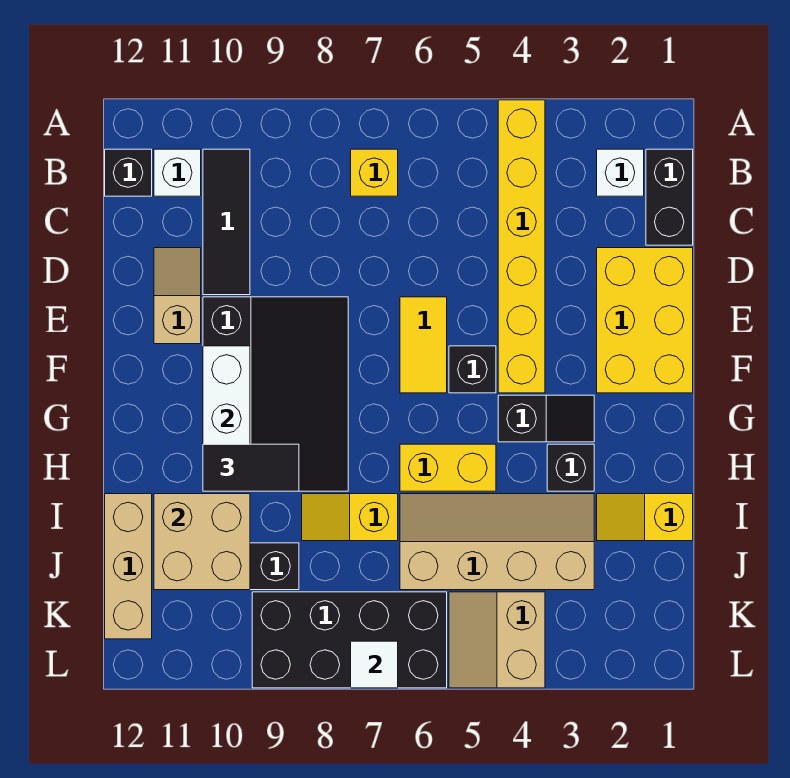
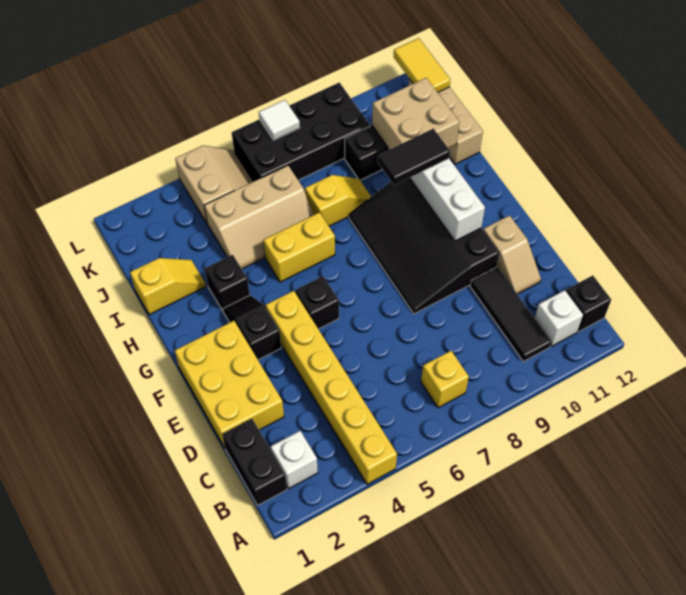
yellow tile E6:F6 level 1 -> yellow tile K12:L12 level 2
black slope G3:G4 level 1 top 4 -> black slope F3:G3 level 1 top F
tan slope I3:J6 level 1 top J -> tan slope I4:J6 level 1 top J

